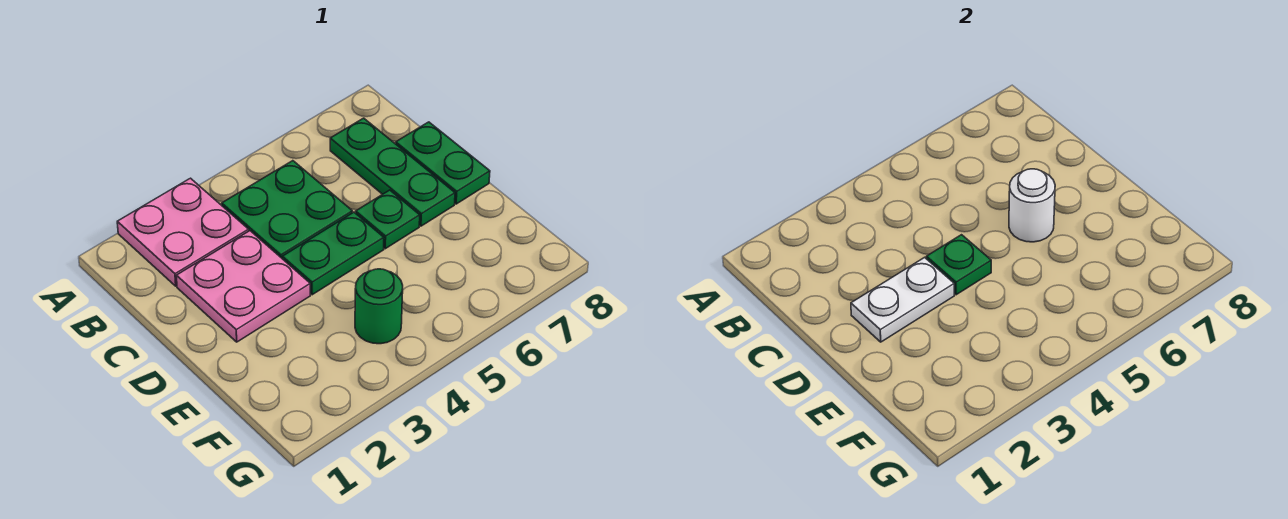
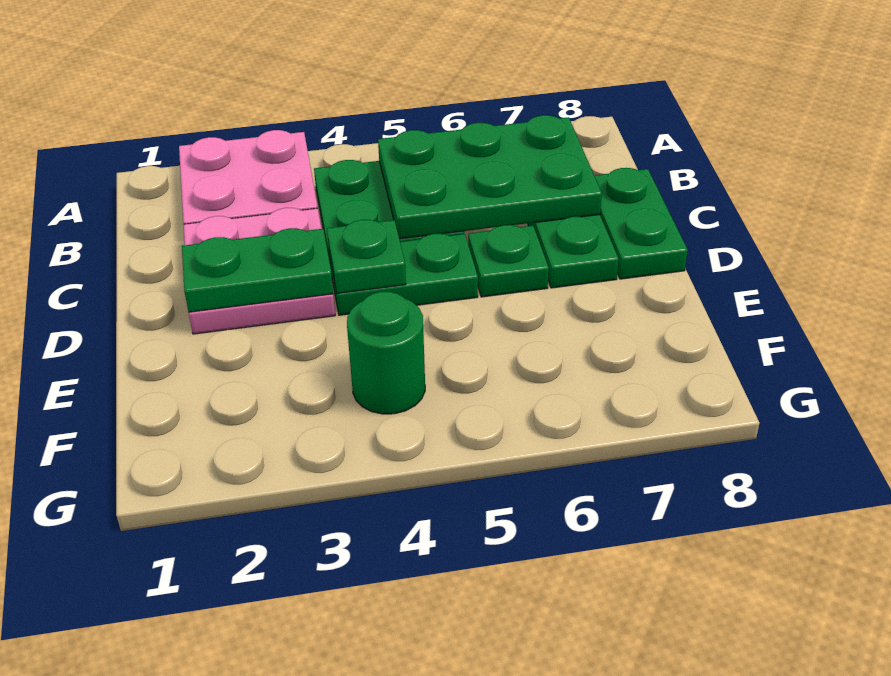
none -> green plate B5:C7 level 2
white plate D2:D3 level 2 -> green plate D2:D3 level 2
white round brick D6 level 2 -> none

